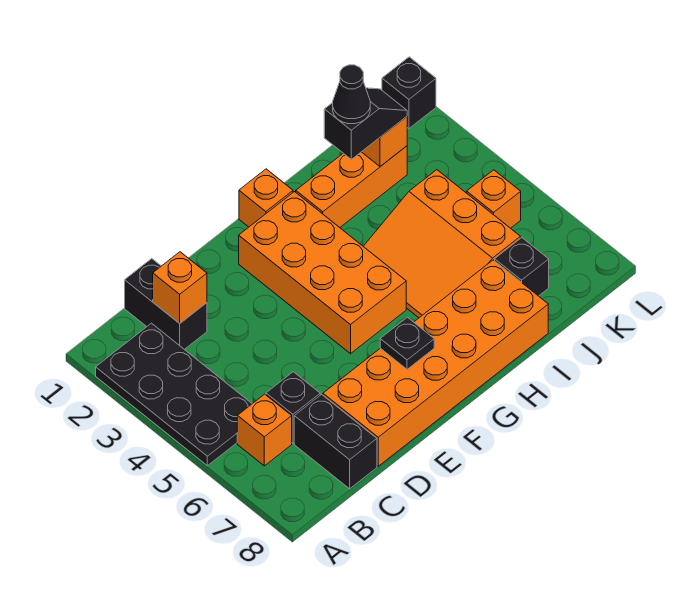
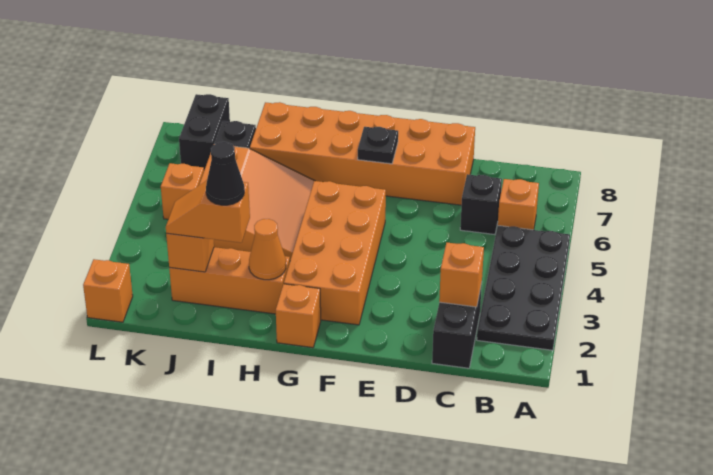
black brick C7:C8 level 1 -> black brick K7:K8 level 1
none -> orange cone H2 level 2
black slope I2:J2 level 3 top I -> orange slope I2:J2 level 3 top I
black brick L1 level 1 -> orange brick L1 level 1

